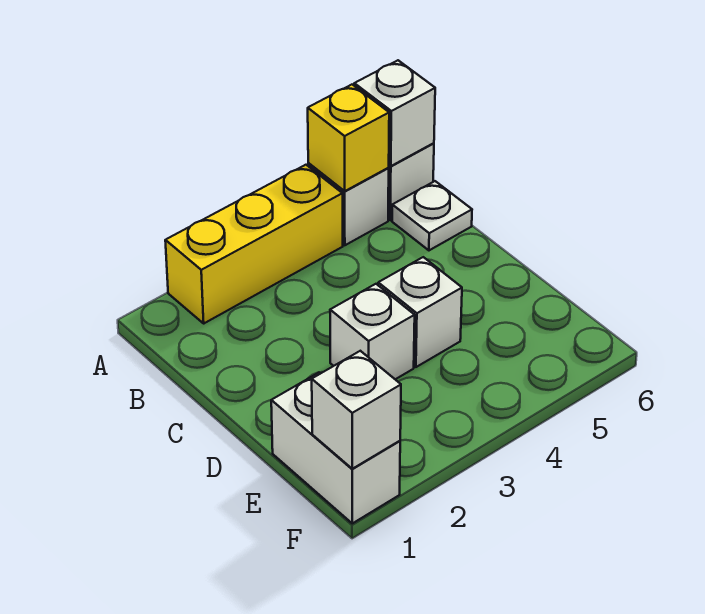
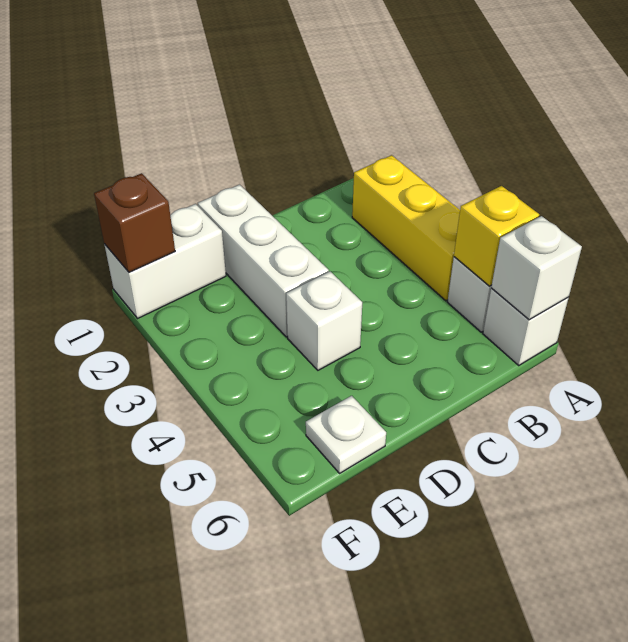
white plate B6 level 1 -> white plate E6 level 1
white brick D3 level 1 -> white brick D1:D3 level 1
white brick F1 level 2 -> brown brick F1 level 2

